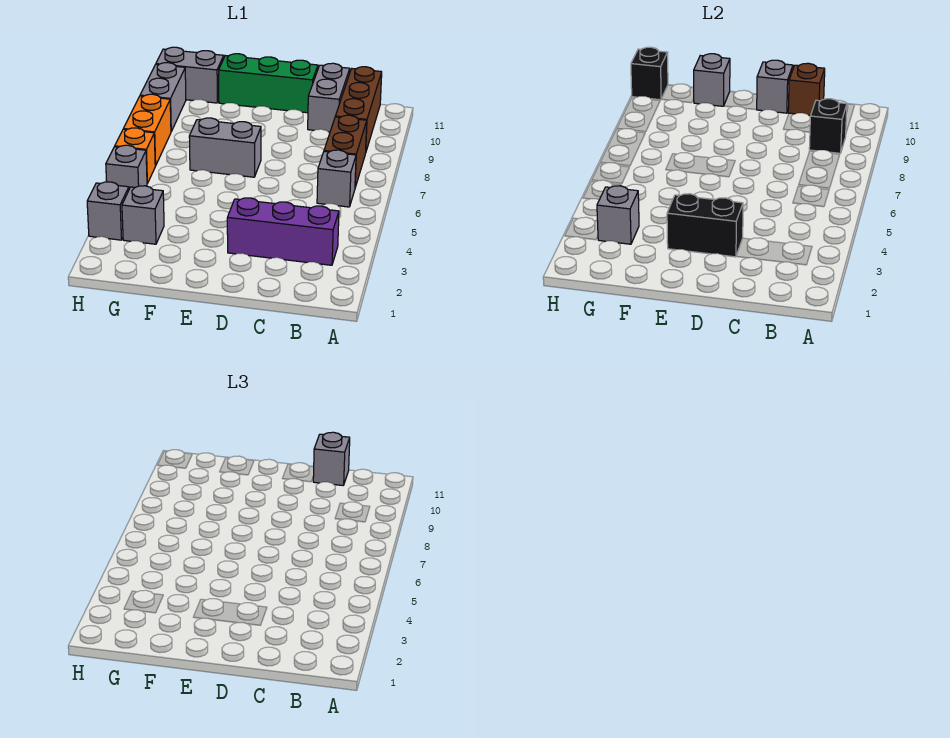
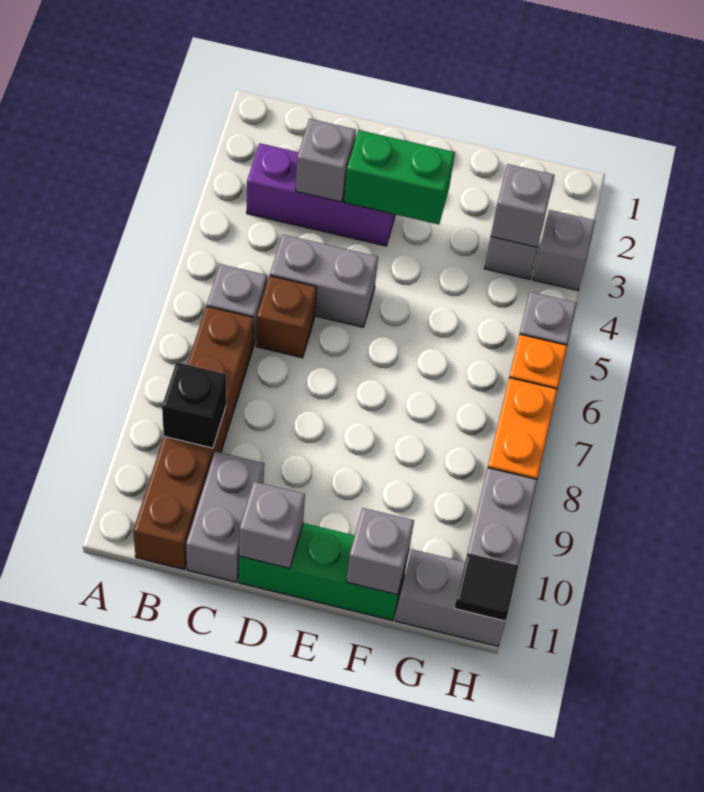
brown brick C11 level 2 -> brown brick C6 level 1
grey brick C11 level 3 -> grey brick C3 level 2
black brick D3:E3 level 2 -> green brick D3:E3 level 2
grey brick E7:F7 level 1 -> grey brick C5:D5 level 1
black brick H11 level 2 -> black tile H11 level 2

